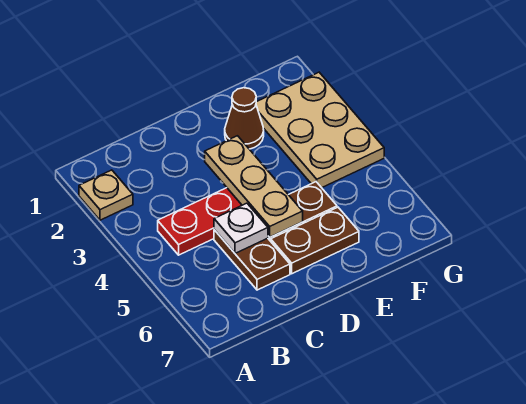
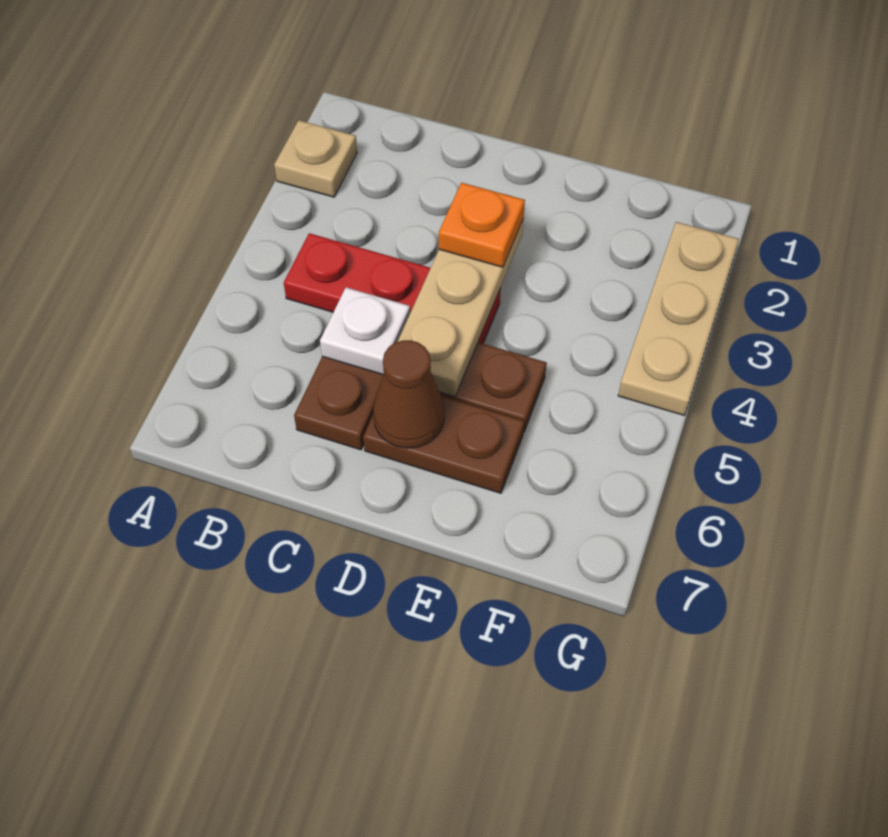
none -> orange plate D3 level 3
brown cone E2 level 1 -> brown cone D6 level 2
tan plate F2:G4 level 1 -> tan plate G2:G4 level 1

